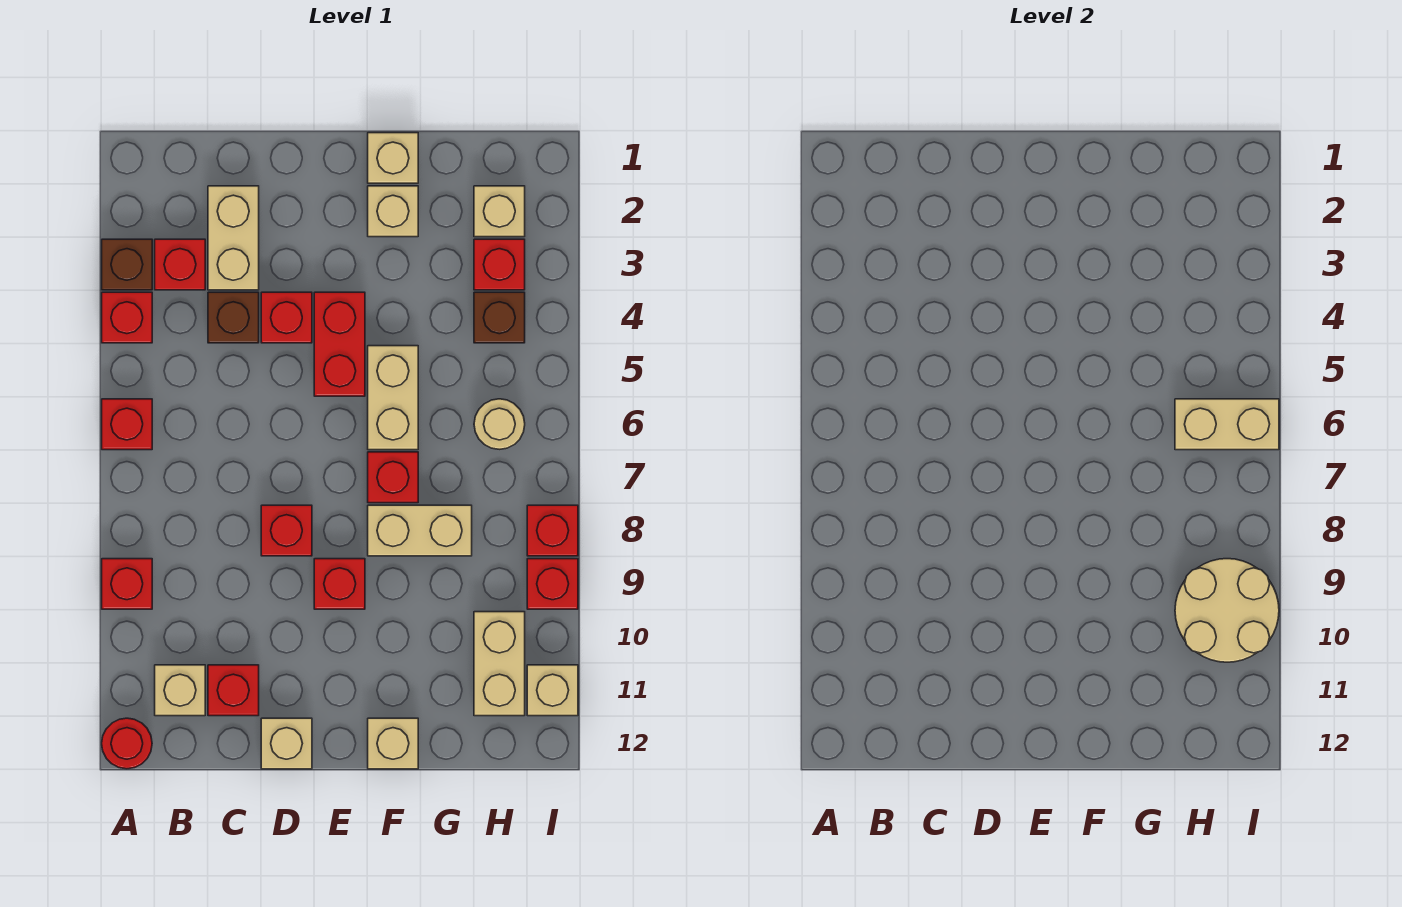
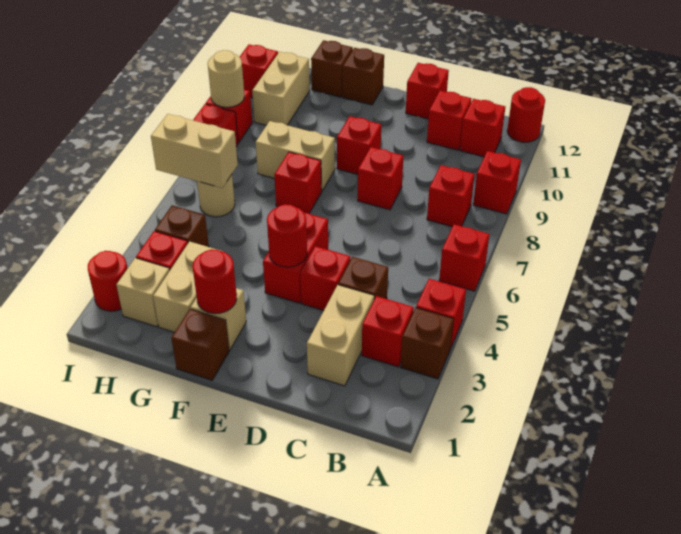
none -> red brick B8 level 1
tan brick B11 level 1 -> red brick B11 level 1
tan brick D12 level 1 -> red brick D12 level 1
none -> red round brick E4 level 2
tan brick F1 level 1 -> brown brick F1 level 1
none -> red round brick F2 level 2
tan brick F5:F6 level 1 -> tan brick G2:G3 level 1
tan brick F12 level 1 -> brown brick F12 level 1
none -> brown brick G12 level 1
tan round brick H9:I10 level 2 -> tan round brick I9 level 2
none -> red round brick I2 level 1
tan brick I11 level 1 -> red brick I11 level 1

